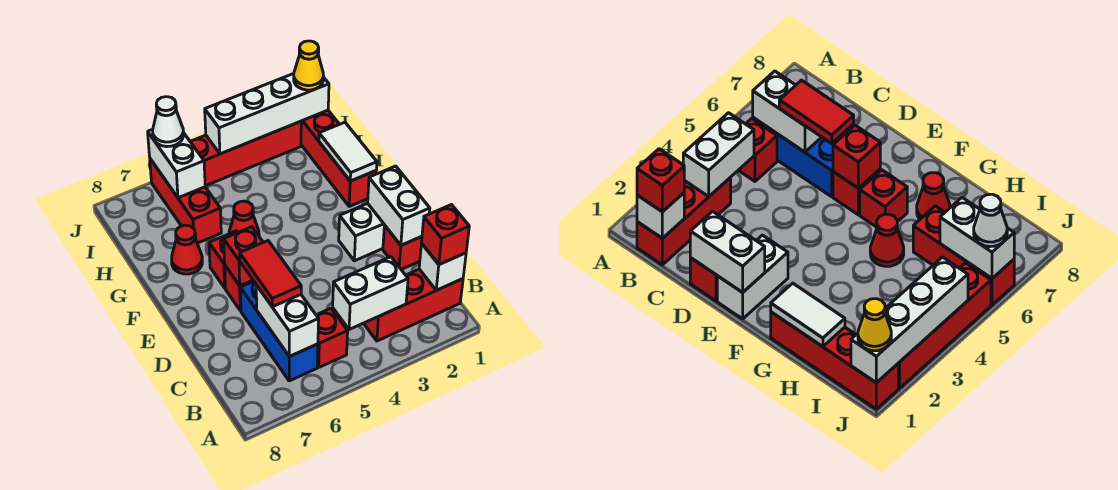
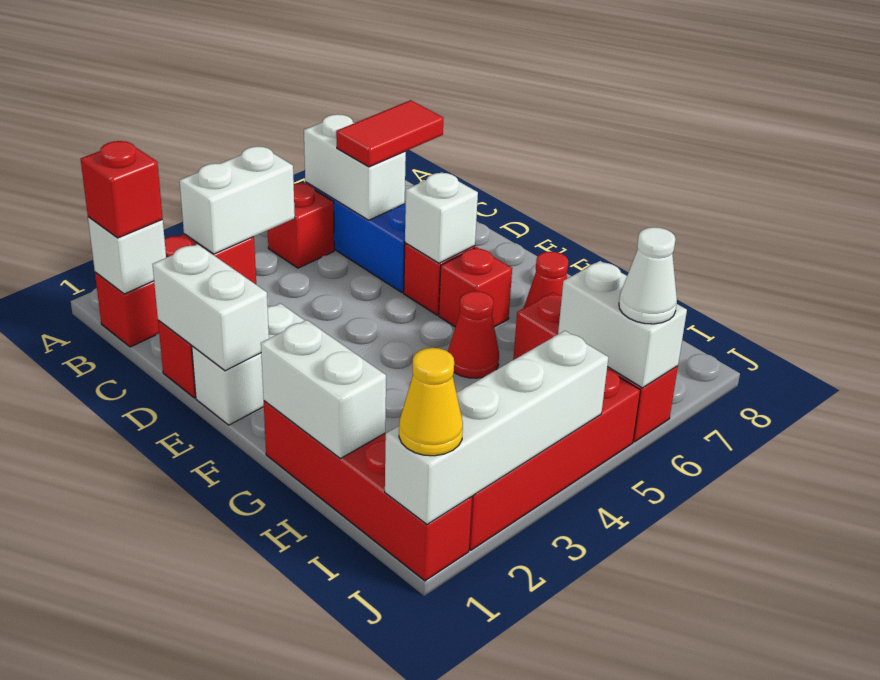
red tile C6:D6 level 3 -> red tile C6:C7 level 3
red brick E6 level 2 -> white brick E6 level 2
white tile G1:H1 level 2 -> white brick G1:H1 level 2

